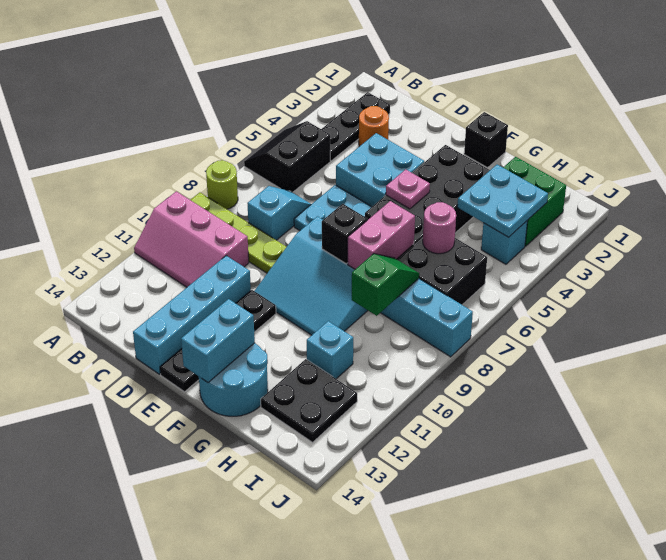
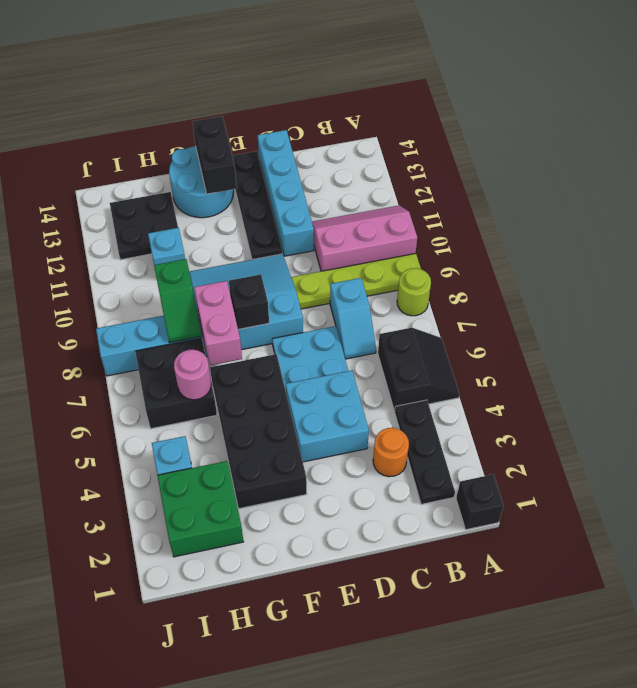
black brick F1 level 1 -> black brick A1 level 1
pink plate F5 level 2 -> none
cyan brick F13:F14 level 2 -> black brick F13:F14 level 2
cyan plate H3:I4 level 2 -> none

